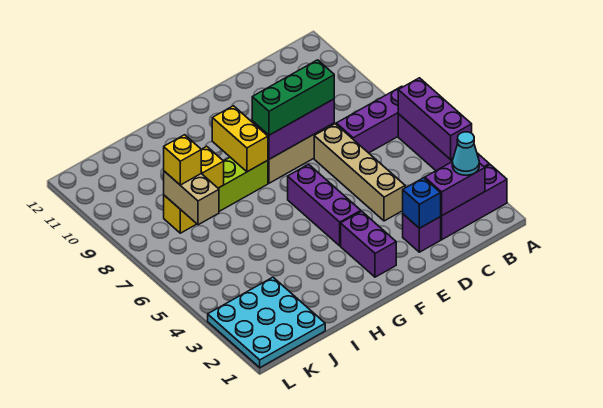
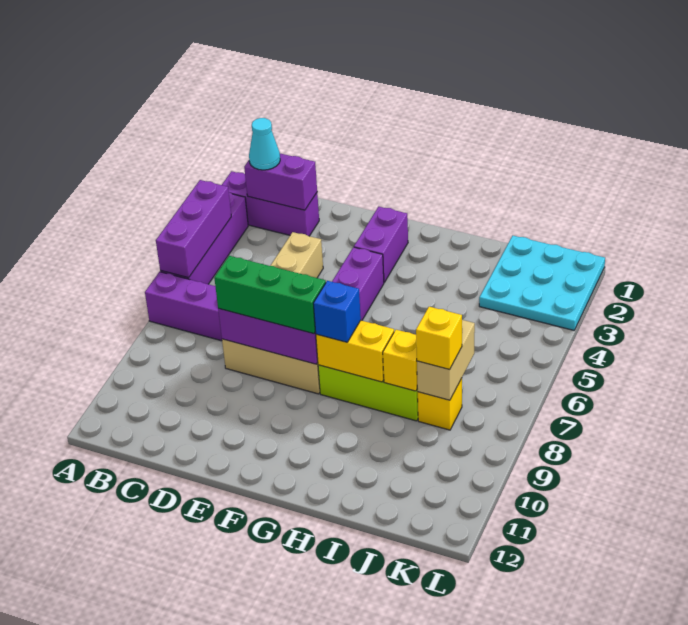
purple brick D2 level 1 -> none
blue brick D2 level 2 -> blue brick G8 level 3
yellow brick G8:G9 level 2 -> yellow brick G8:H8 level 2

